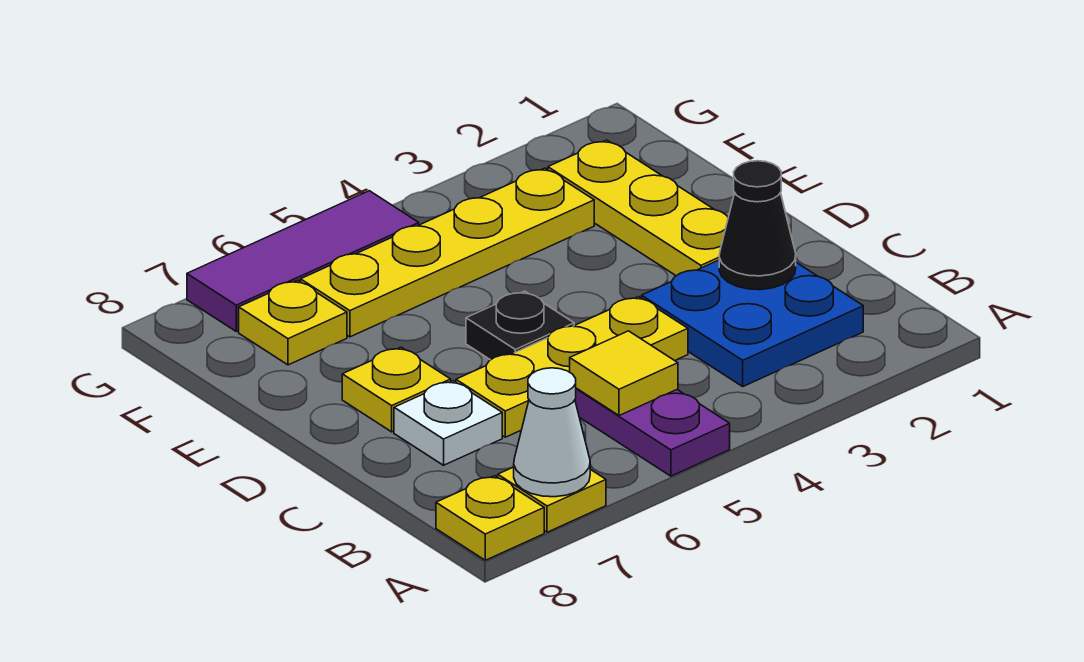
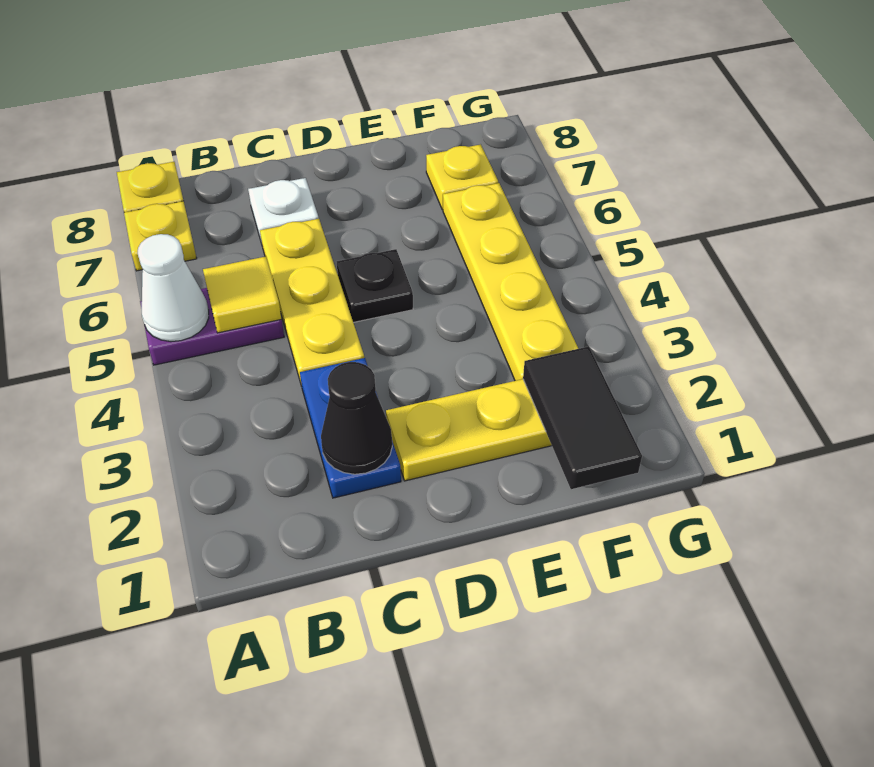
white cone A7 level 2 -> white cone A5 level 2
blue plate B2:C3 level 1 -> blue plate C2:C3 level 1
yellow plate D7 level 1 -> none
none -> black tile F1:F2 level 2
purple tile G5:G7 level 1 -> none

